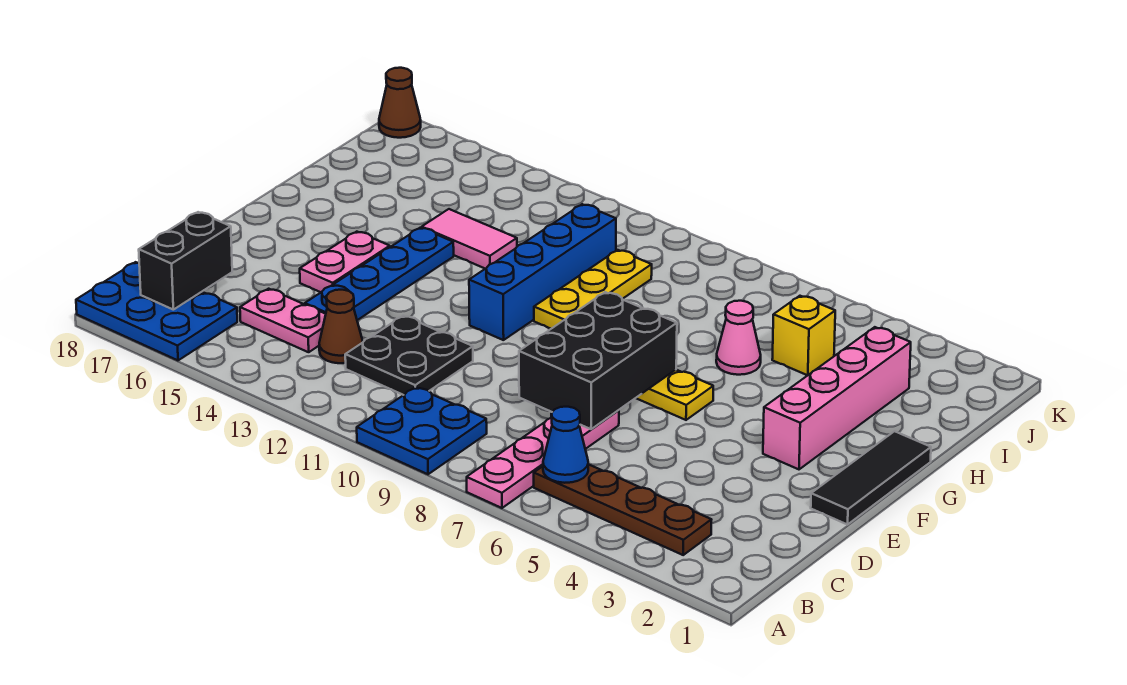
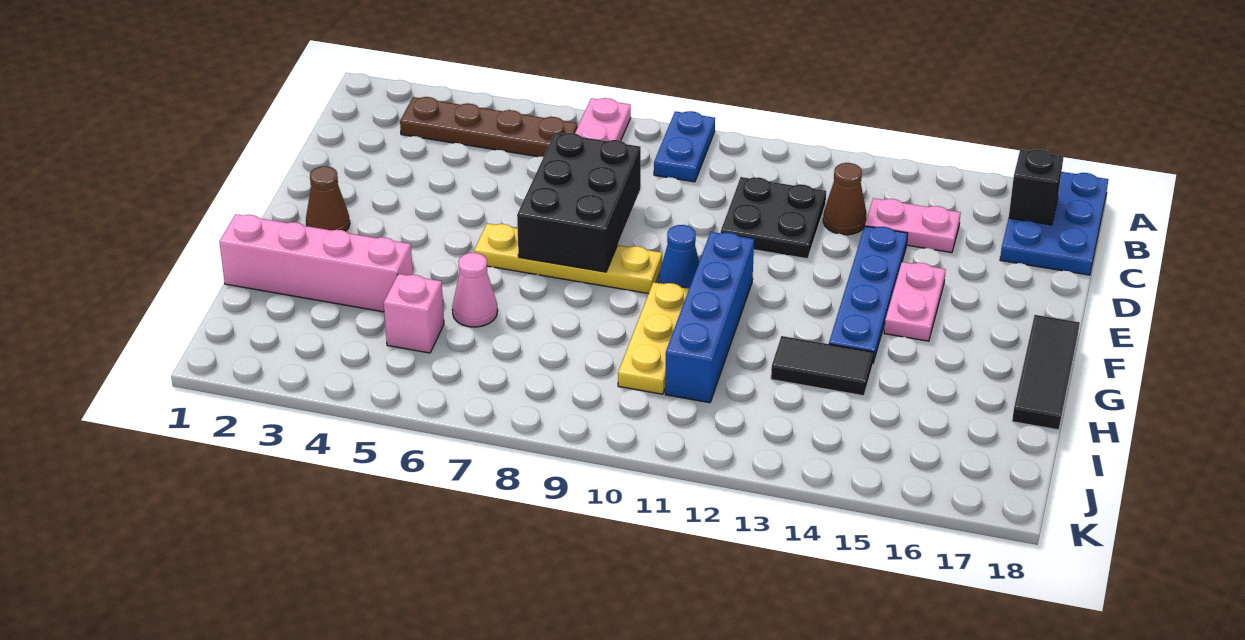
blue plate A9:B10 level 1 -> blue plate A9:B9 level 1
blue plate A16:B18 level 1 -> blue plate A17:C18 level 1
blue cone B6 level 2 -> blue cone F10 level 1
black brick B17:C17 level 2 -> black brick B17 level 2
black tile E1:G1 level 1 -> black tile F18:H18 level 1
pink brick F3:I3 level 1 -> pink brick H1:H4 level 1
pink tile H13:H14 level 1 -> black tile H13:H14 level 1
yellow brick I5 level 1 -> pink brick I5 level 1
brown cone K18 level 1 -> brown cone F2 level 1

